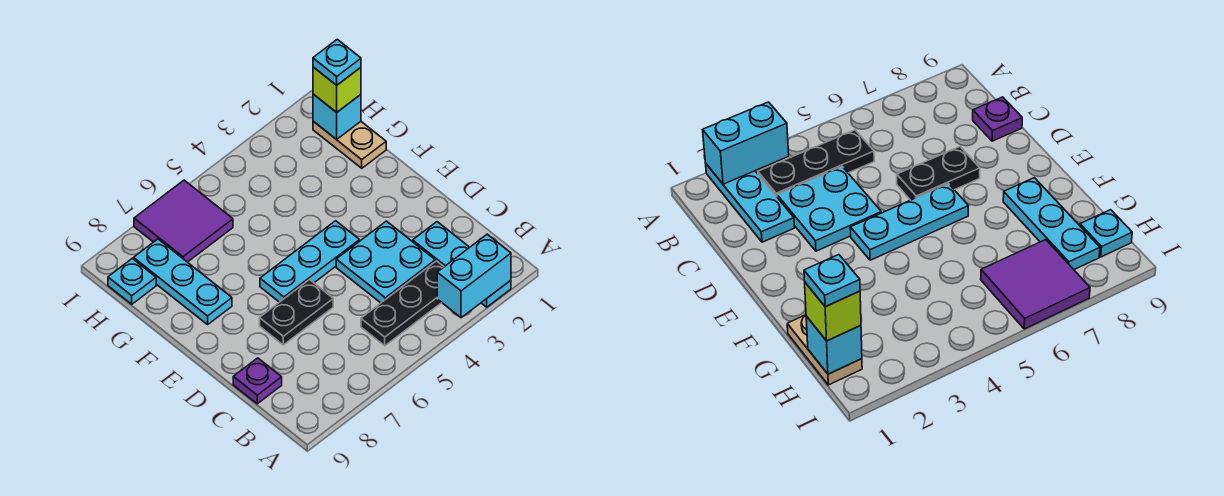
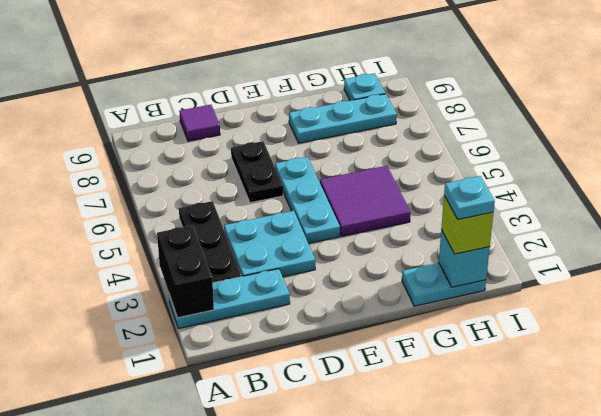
cyan brick A2:A3 level 2 -> black brick A2:A3 level 2
purple plate C9 level 1 -> purple tile C9 level 1
tan plate G1:H1 level 1 -> cyan plate G1:H1 level 1
purple tile H6:I7 level 1 -> purple tile F4:G5 level 1

